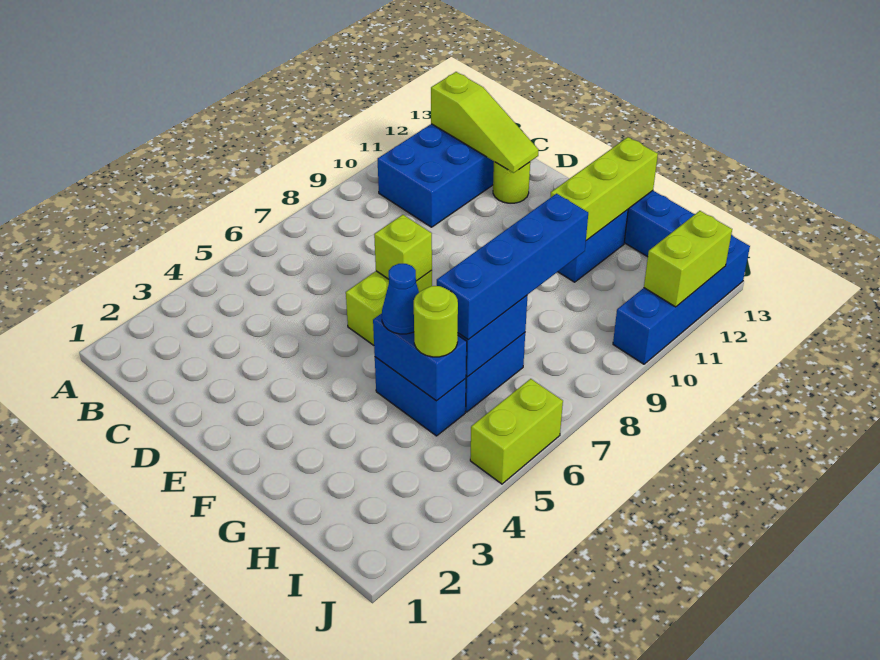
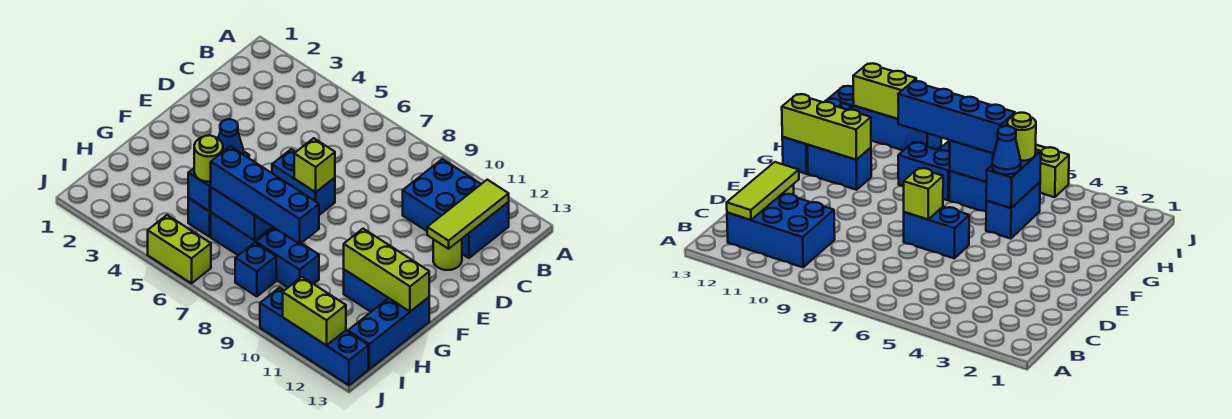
lime slope B12:D12 level 2 top B -> lime tile B12:D12 level 2
lime brick E6:E7 level 1 -> blue brick E6:E7 level 1
none -> blue brick H8:H9 level 1
none -> blue brick I8 level 1

